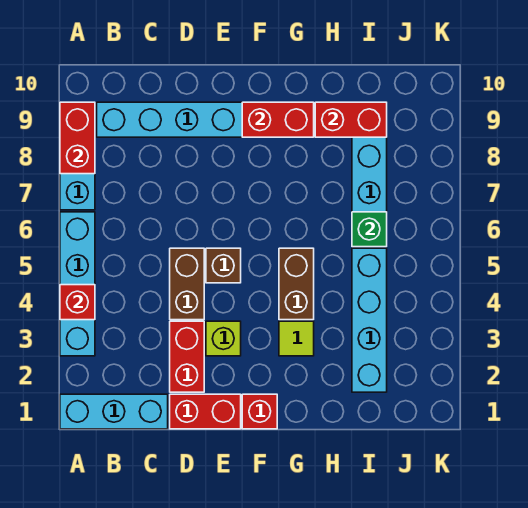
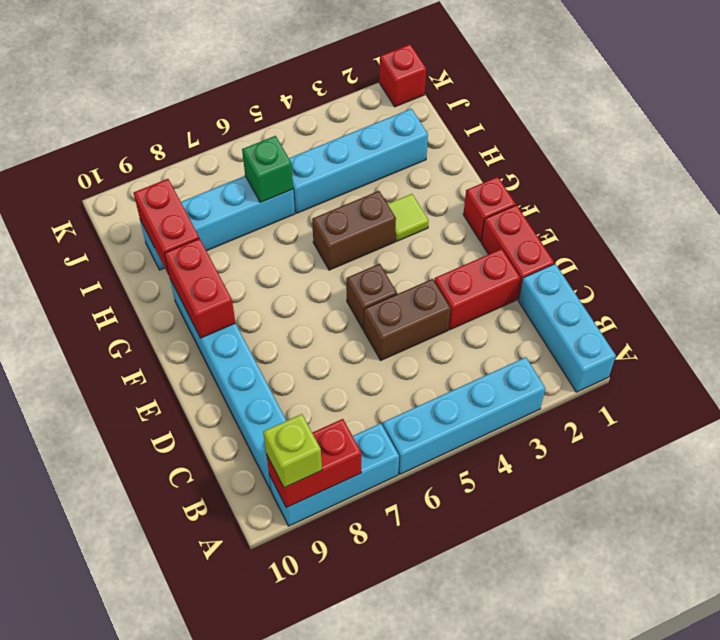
red brick A4 level 2 -> red brick K1 level 1
lime brick E3 level 1 -> lime brick A9 level 3

